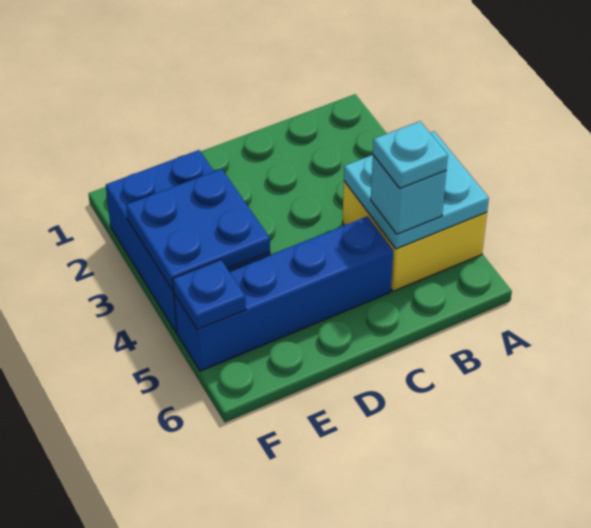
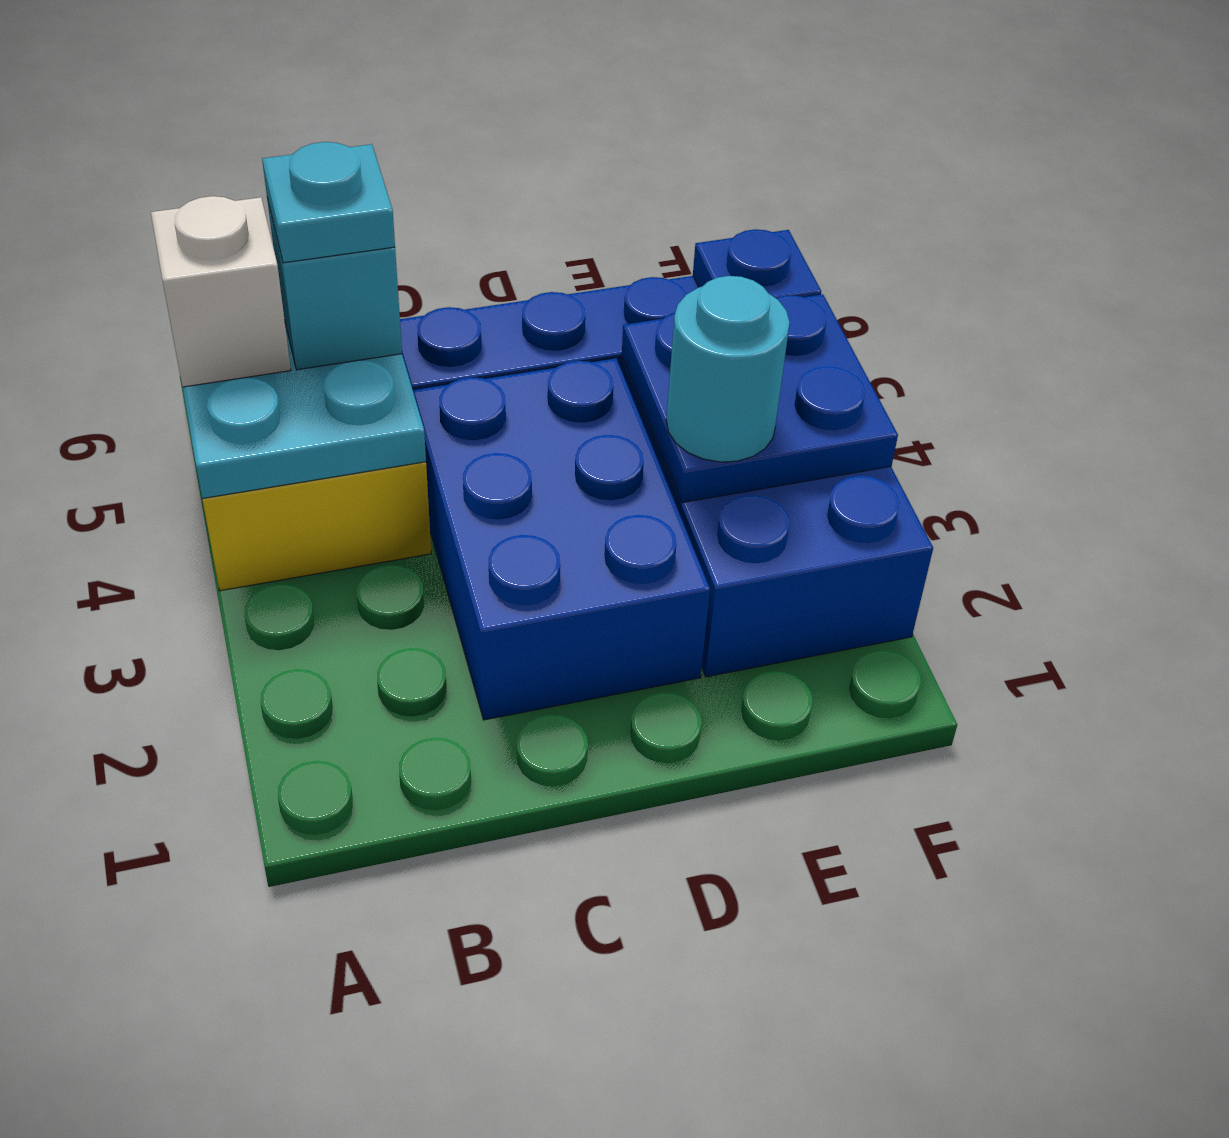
none -> white brick A5 level 3
none -> blue brick C2:D4 level 1
none -> cyan round brick E3 level 3

